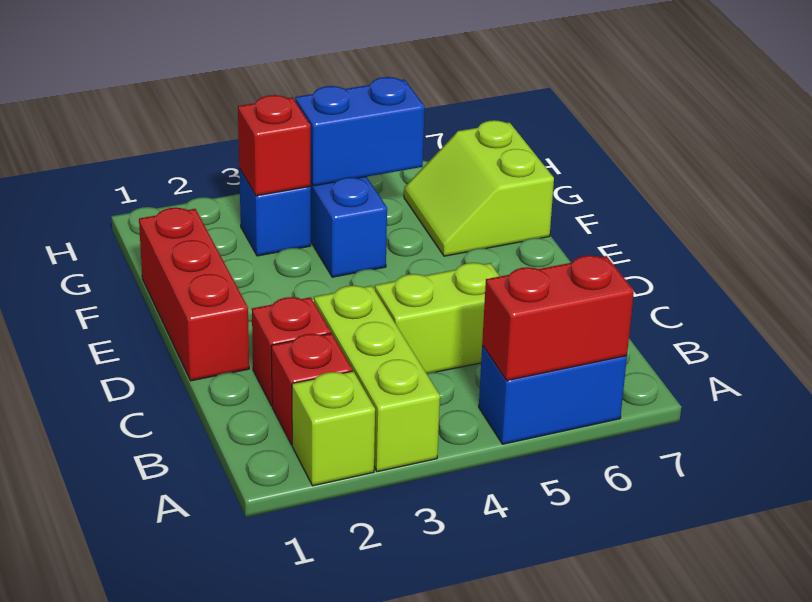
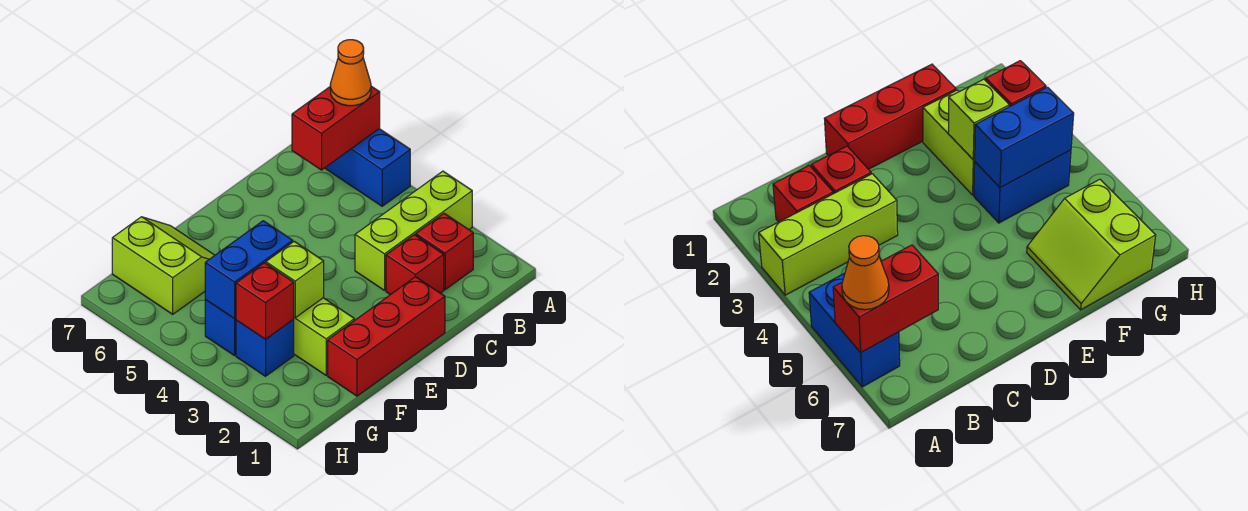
lime brick A2 level 1 -> lime brick F3 level 2
red brick A5:A6 level 2 -> red brick A6:B6 level 2
none -> orange cone A6 level 3
lime brick C4:C5 level 1 -> lime brick F2:F3 level 1
lime slope F6:G7 level 1 top 7 -> lime slope F6:G7 level 1 top G
blue brick G4:G5 level 2 -> blue brick F4:G4 level 2

